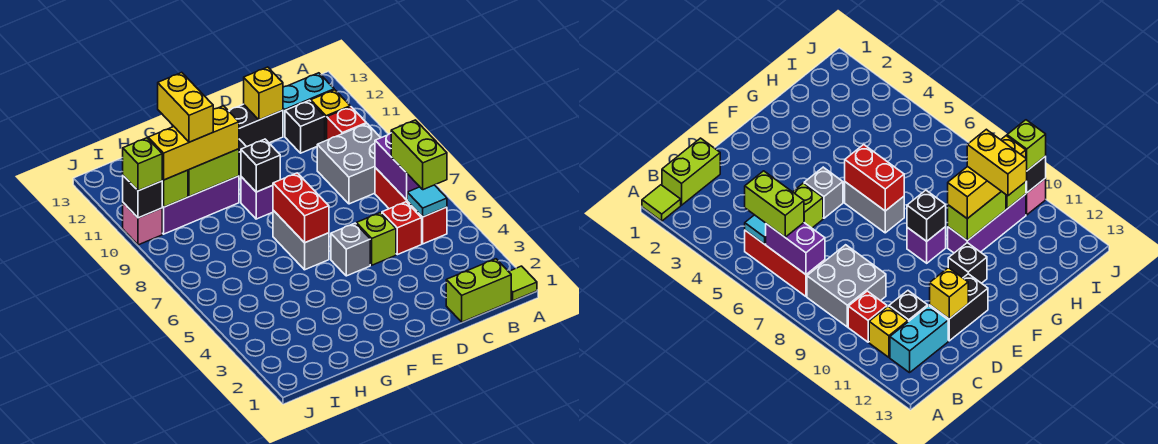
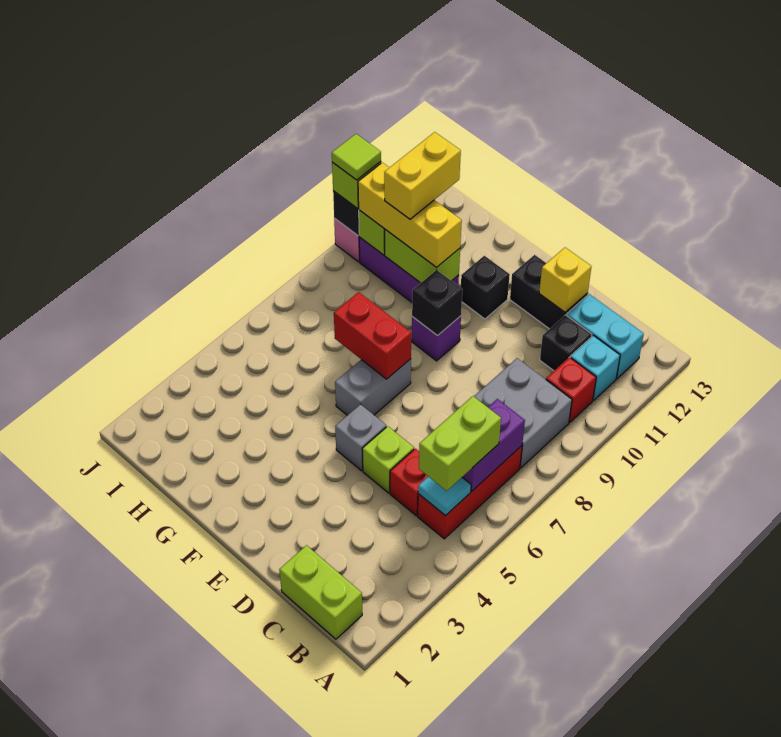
lime tile A1 level 1 -> lime tile J10 level 4
yellow brick B11 level 1 -> cyan brick B11 level 1
red brick F6:F7 level 2 -> red brick F7:G7 level 2

